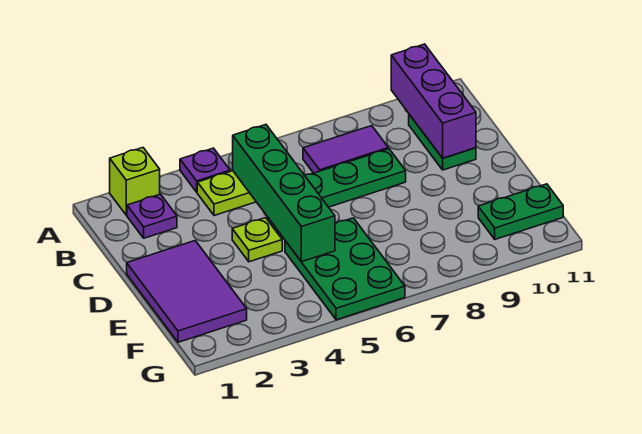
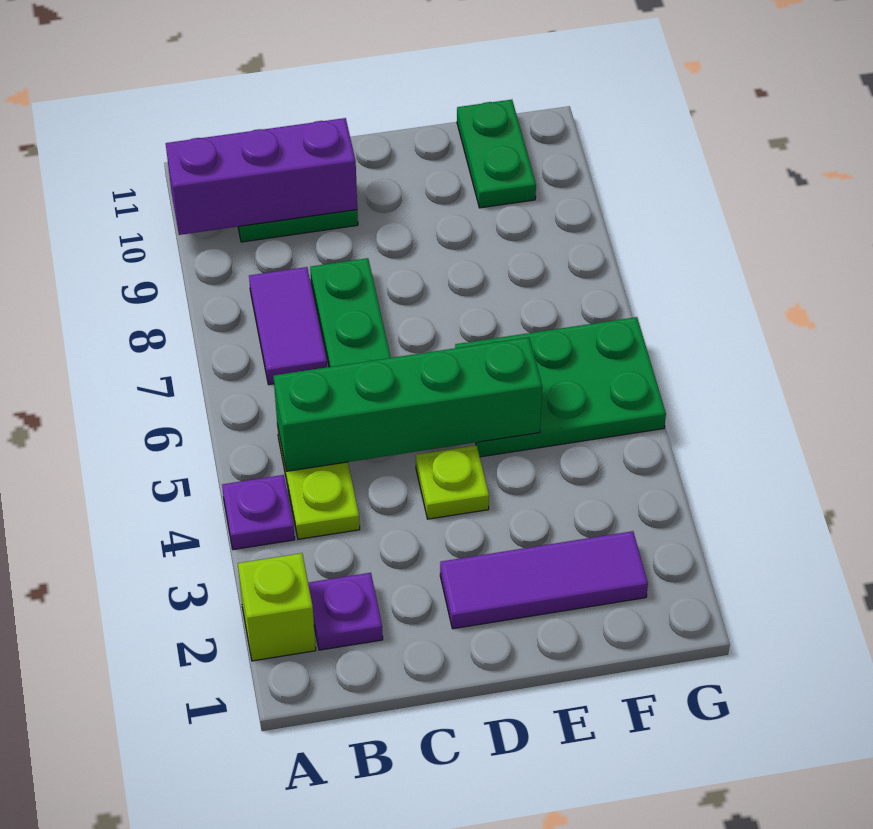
purple tile D1:F2 level 1 -> purple tile D2:F2 level 1

